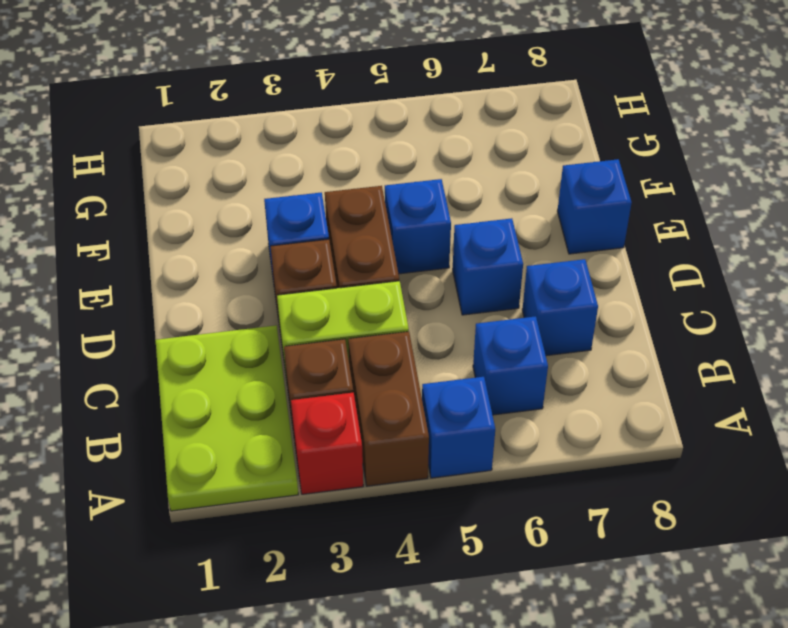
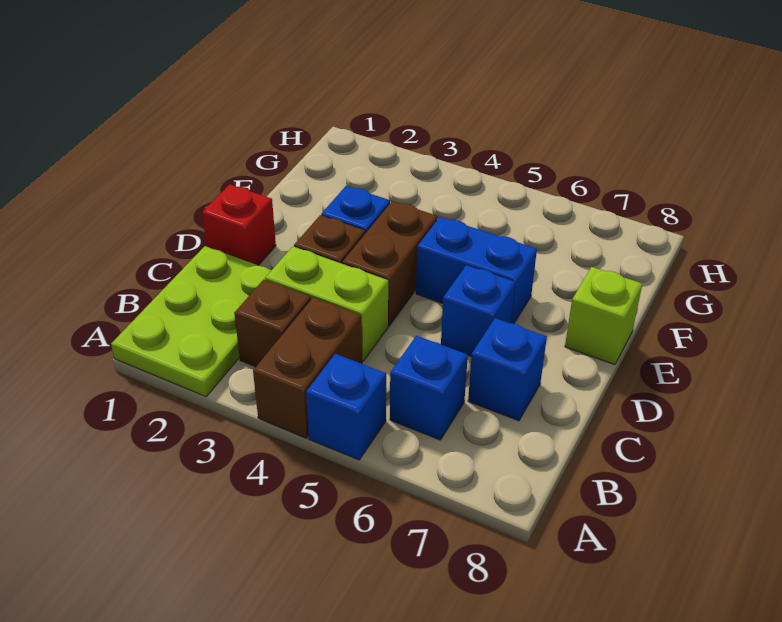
red brick A3 level 1 -> red brick D1 level 1
blue brick E5 level 1 -> blue brick E5:E6 level 1
blue brick E8 level 1 -> lime brick E8 level 1

